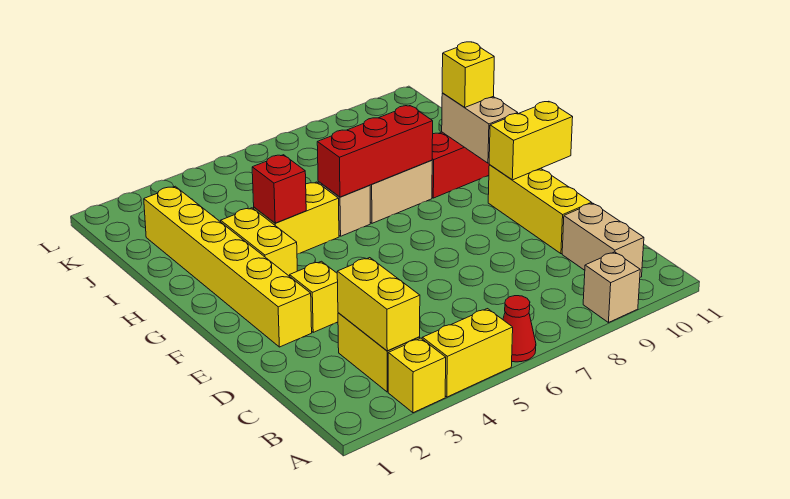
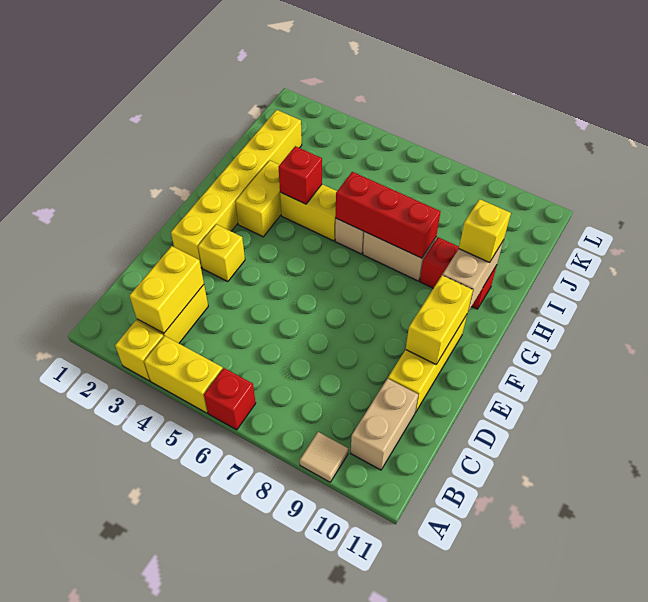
red cone A6 level 1 -> red brick A6 level 1
tan brick A9 level 1 -> tan tile A9 level 1
yellow brick F10:F11 level 2 -> yellow brick E10:F10 level 2

